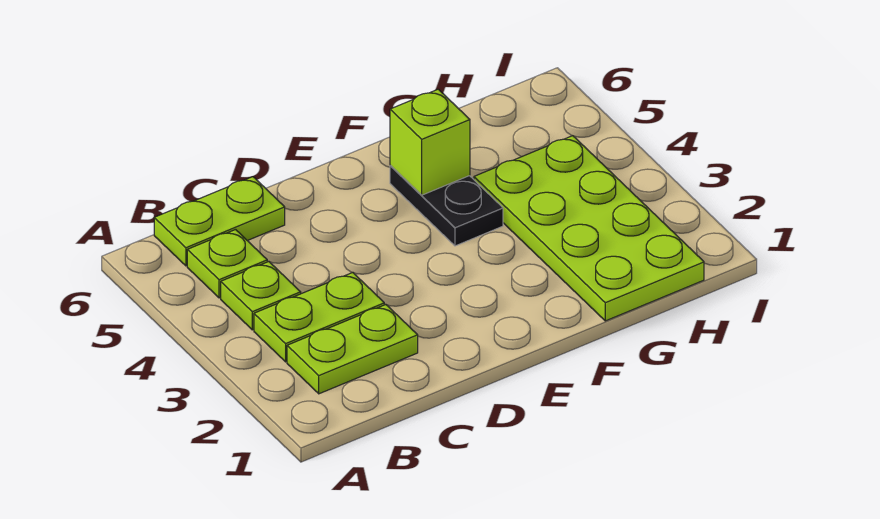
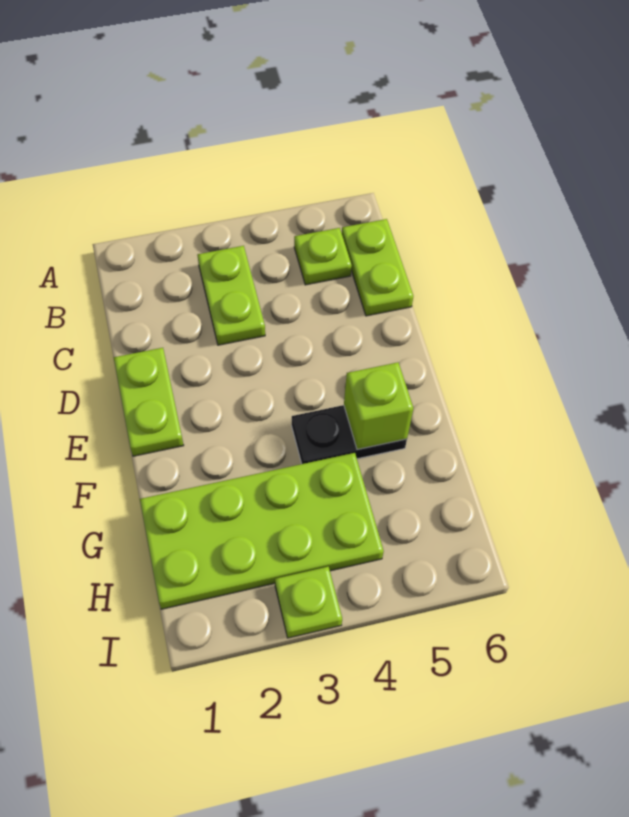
lime plate B2:C2 level 1 -> lime plate D1:E1 level 1
lime plate B4 level 1 -> lime plate I3 level 1

